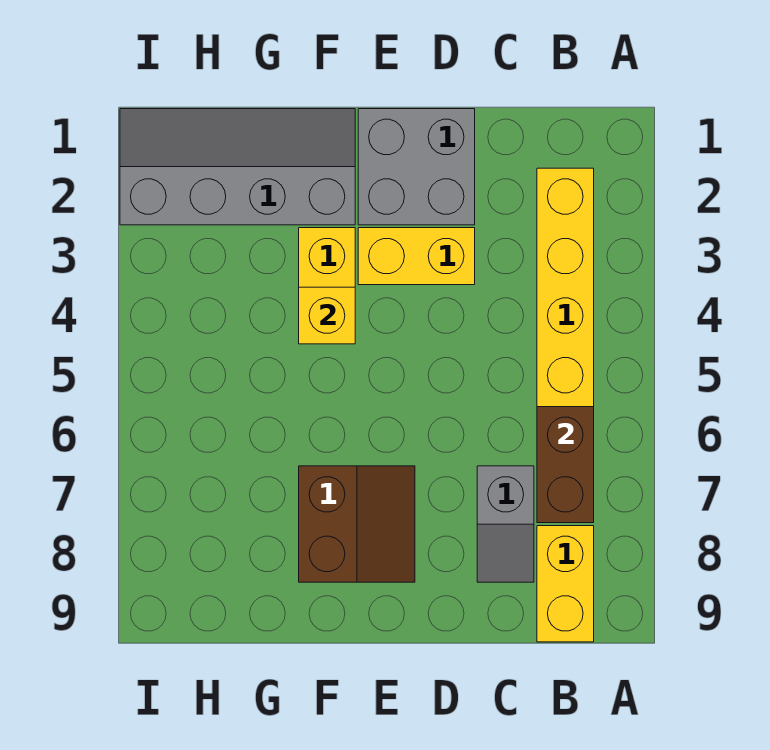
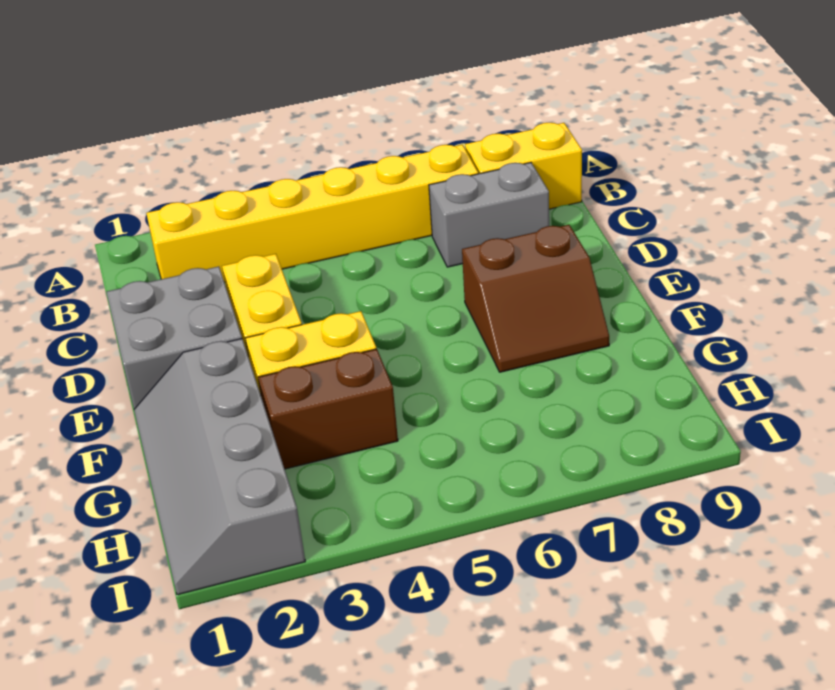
brown brick B6:B7 level 2 -> brown brick G3:G4 level 1
grey slope C7:C8 level 1 top 7 -> grey brick C7:C8 level 1
brown slope E7:F8 level 1 top F -> brown slope E7:F8 level 1 top E
yellow brick F4 level 2 -> none

